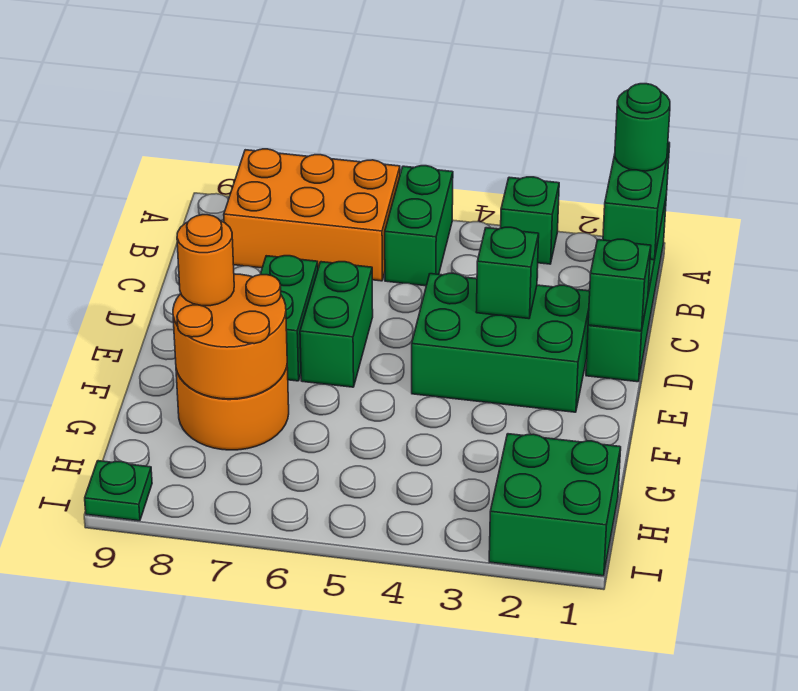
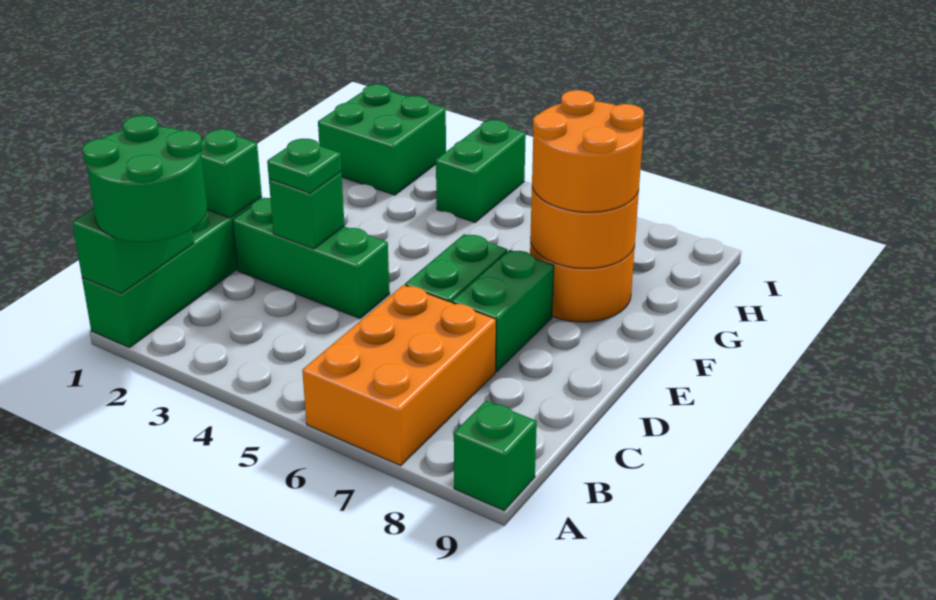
green round brick A1 level 3 -> green round brick A1:B2 level 3
green brick A3 level 1 -> green brick A9 level 1
green brick A5:B5 level 1 -> green brick H4:I4 level 1
orange brick A6:B8 level 1 -> orange brick A6:C7 level 1
green brick D2:E4 level 1 -> green brick D2:D4 level 1
orange round brick F8 level 3 -> orange round brick F7:G8 level 3
green plate I9 level 1 -> green plate D3 level 3

